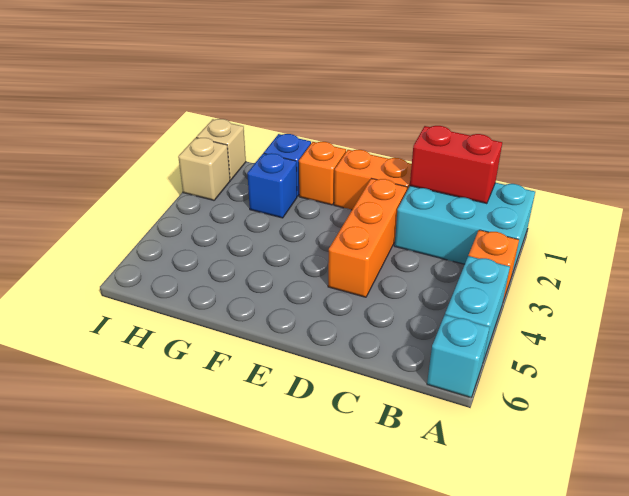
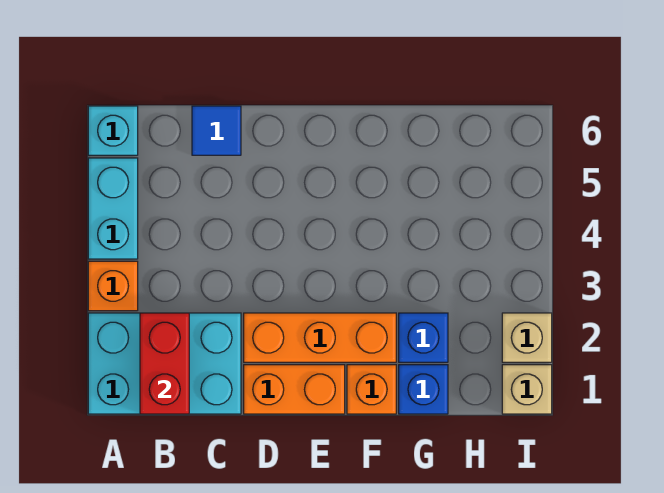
red brick B1:C1 level 2 -> red brick B1:B2 level 2
none -> blue tile C6 level 1
orange brick D2:D4 level 1 -> orange brick D2:F2 level 1

